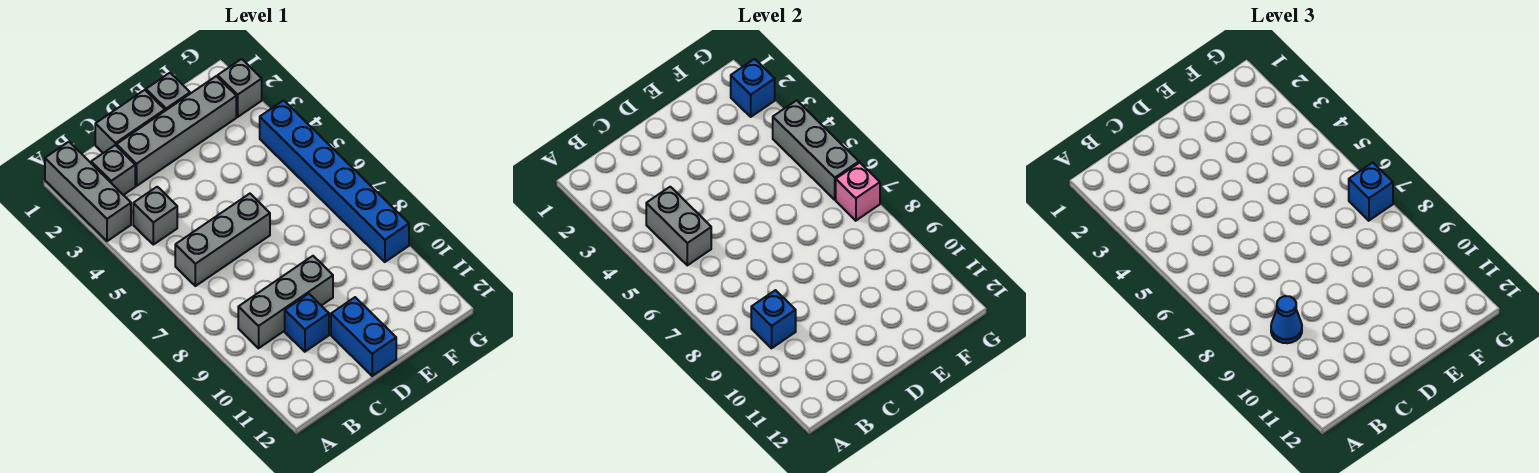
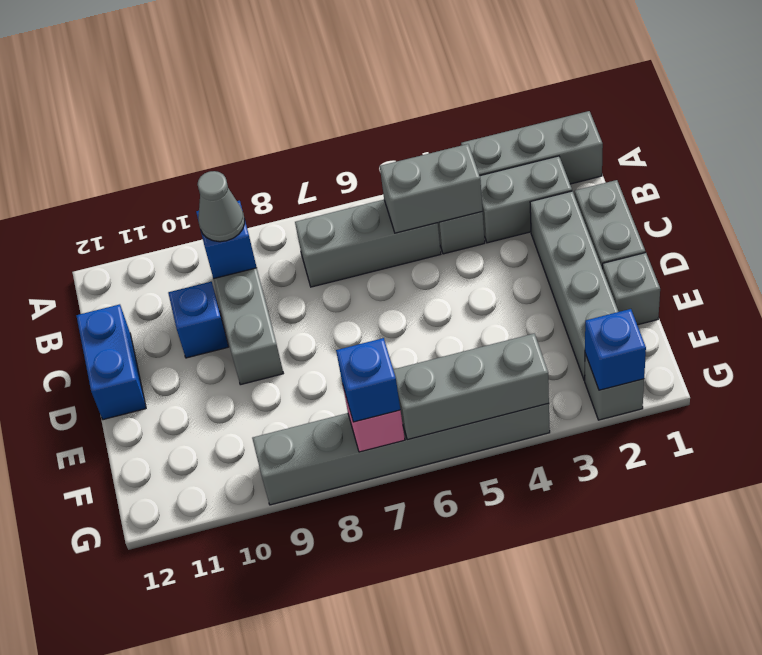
grey brick B2 level 1 -> grey brick B2:B3 level 1
grey brick B6:D6 level 1 -> grey brick B5:B7 level 1
blue cone B9 level 3 -> grey cone B9 level 3
blue brick D11:D12 level 1 -> blue brick C12:D12 level 1
blue brick G4:G9 level 1 -> grey brick G4:G9 level 1

